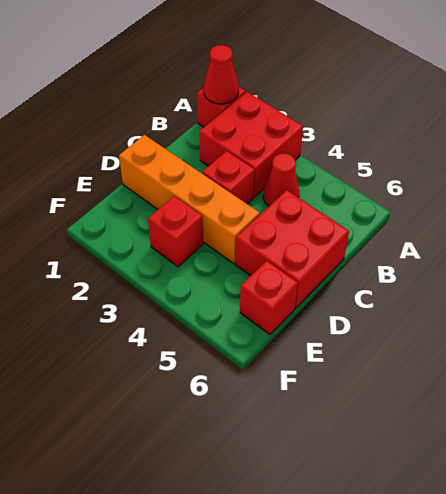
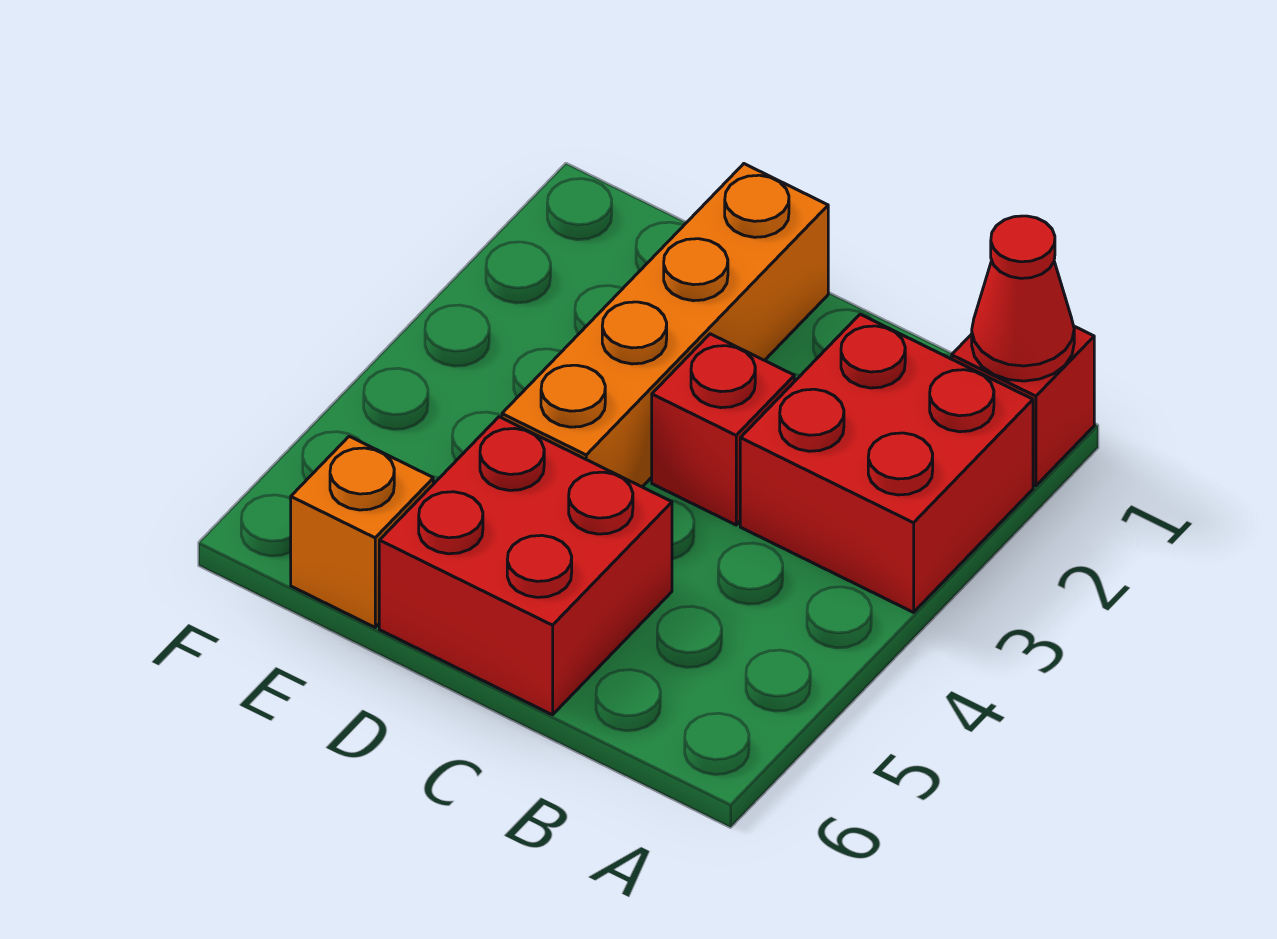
red cone B4 level 1 -> none
red brick E3 level 1 -> none
red brick E6 level 1 -> orange brick E6 level 1

